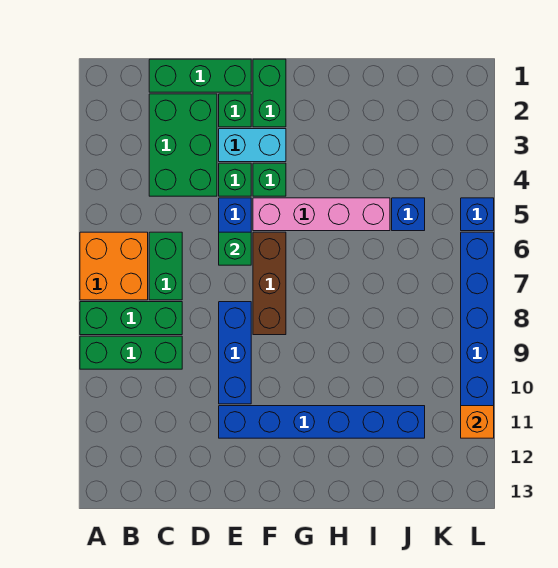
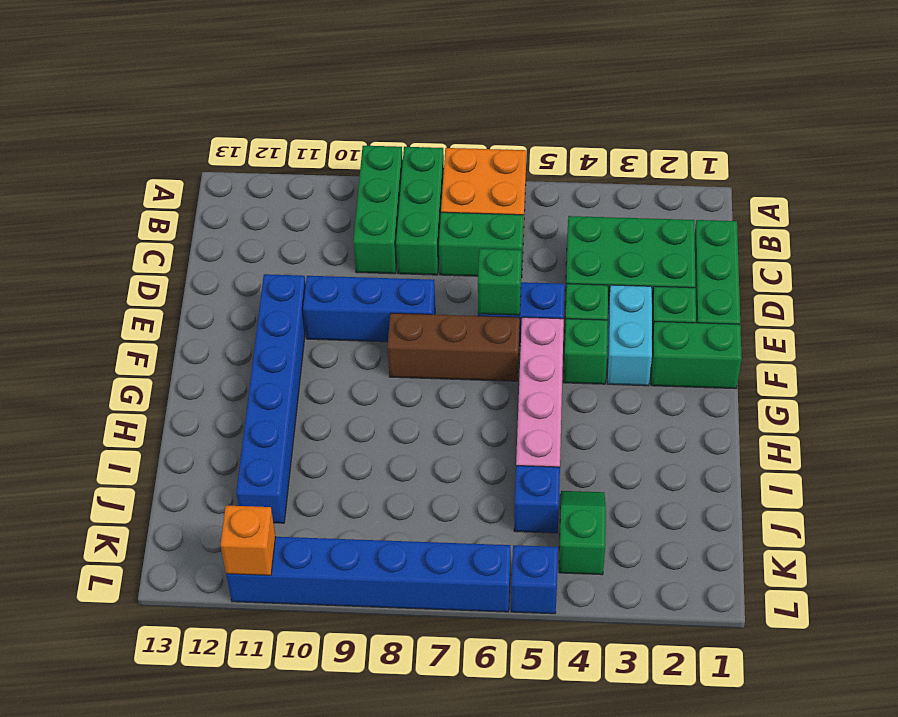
none -> green slope J4:K4 level 1 top K

